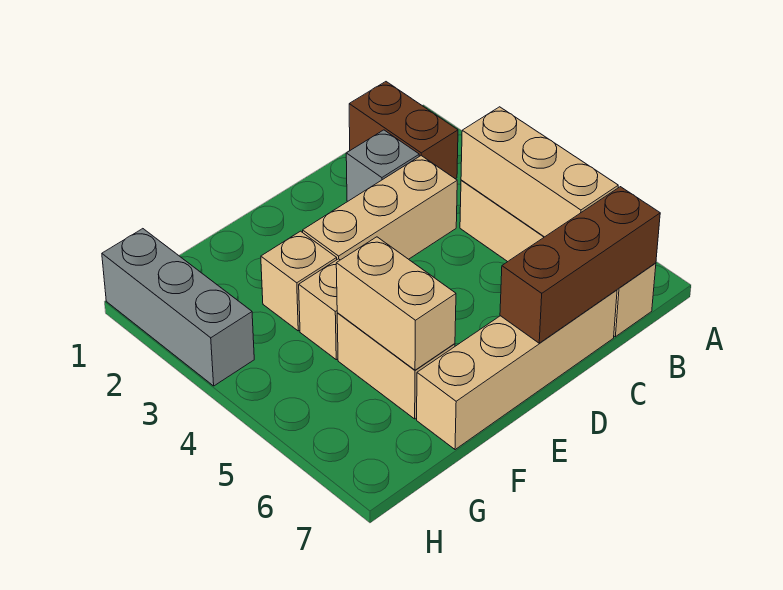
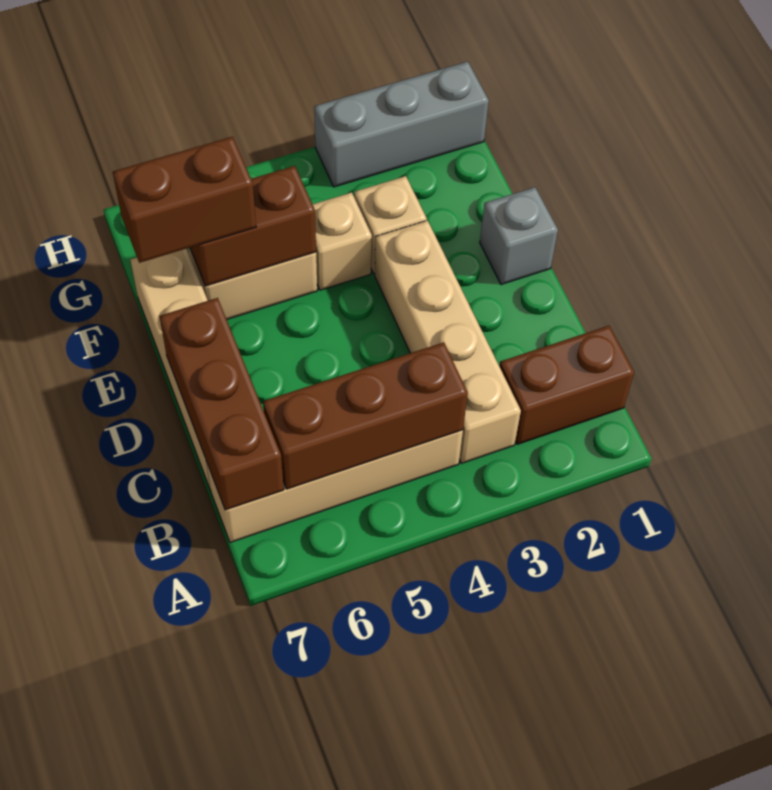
tan brick B4:B6 level 2 -> brown brick B4:B6 level 2
grey brick C2 level 1 -> grey brick E1 level 1
tan brick C3:E3 level 1 -> tan brick B3:E3 level 1
tan brick F5:F6 level 2 -> brown brick F5:F6 level 2
none -> brown brick F6:F7 level 3

